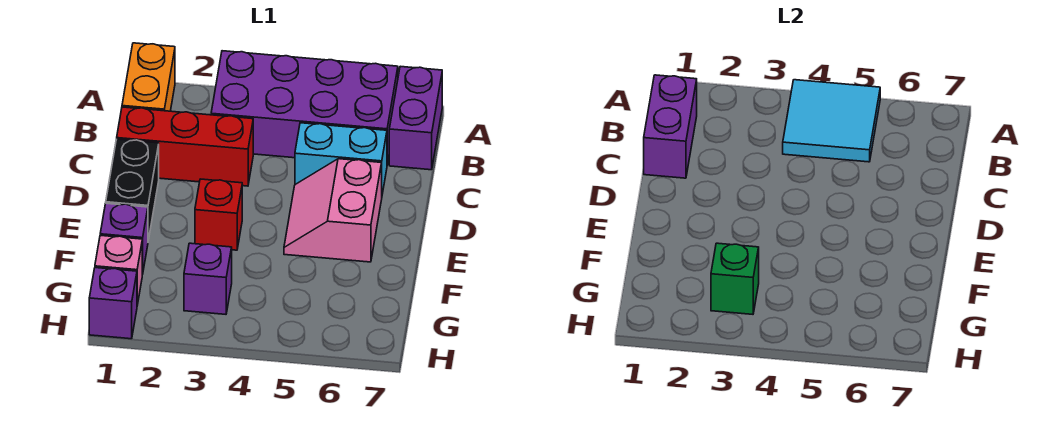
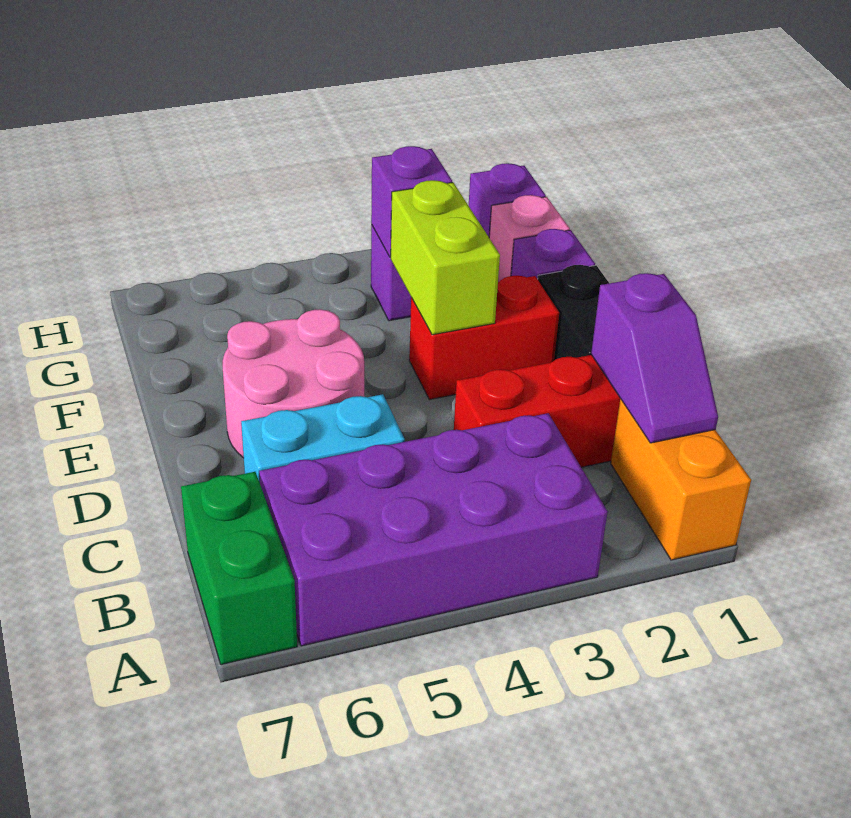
cyan tile A4:B5 level 2 -> none
purple brick A7:B7 level 1 -> green brick A7:B7 level 1
purple brick B1:C1 level 2 -> purple slope B1:C1 level 2 top C
pink slope D5:E6 level 1 top 6 -> pink round brick D5:E6 level 1
red brick E3 level 1 -> red brick E2:E3 level 1
none -> lime brick E3:F3 level 2
green brick G3 level 2 -> purple brick G3 level 2

